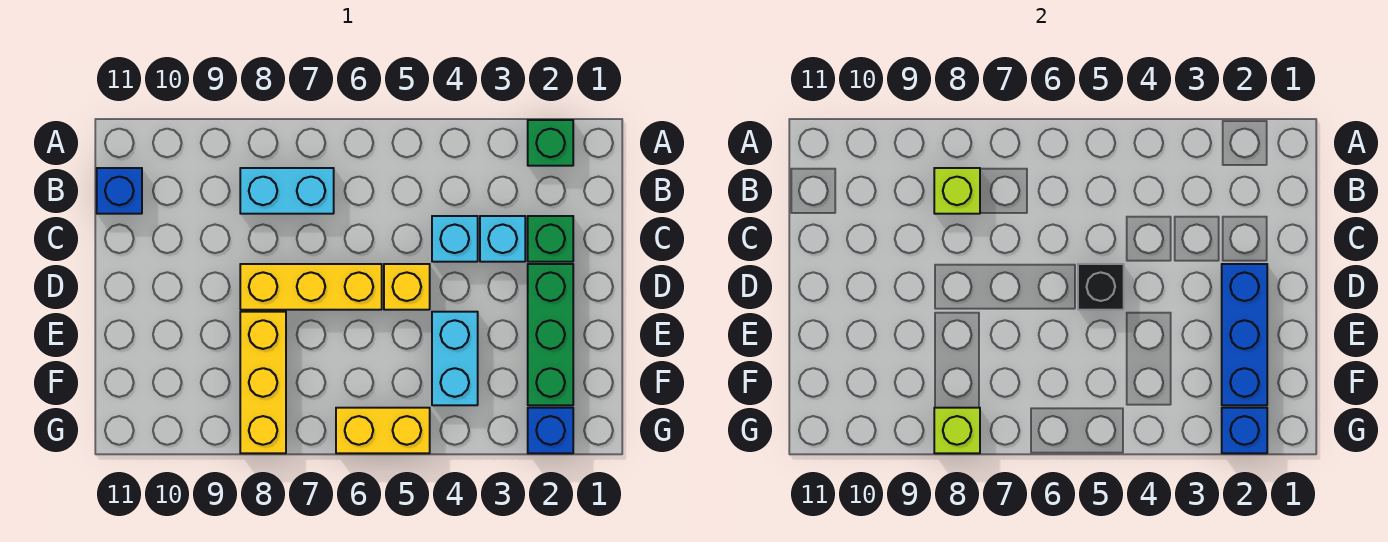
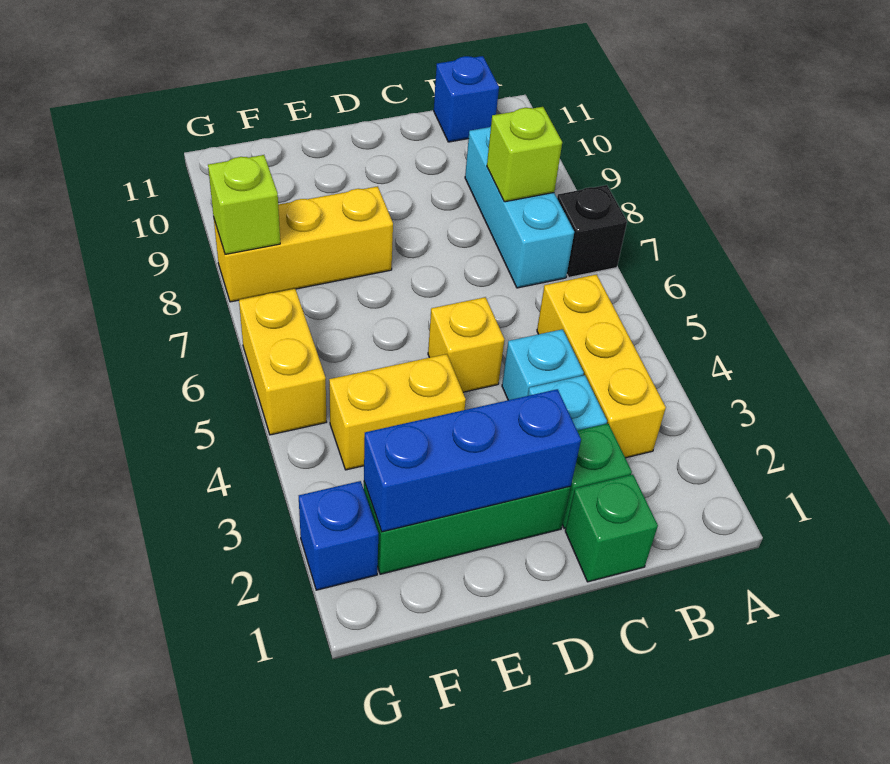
green brick A2 level 1 -> green brick C1 level 1
cyan brick B7:B8 level 1 -> cyan brick B7:B9 level 1
black brick D5 level 2 -> black brick A7 level 1
yellow brick D6:D8 level 1 -> yellow brick B3:B5 level 1
cyan brick E4:F4 level 1 -> yellow brick E4:F4 level 1
blue brick G2 level 2 -> none

